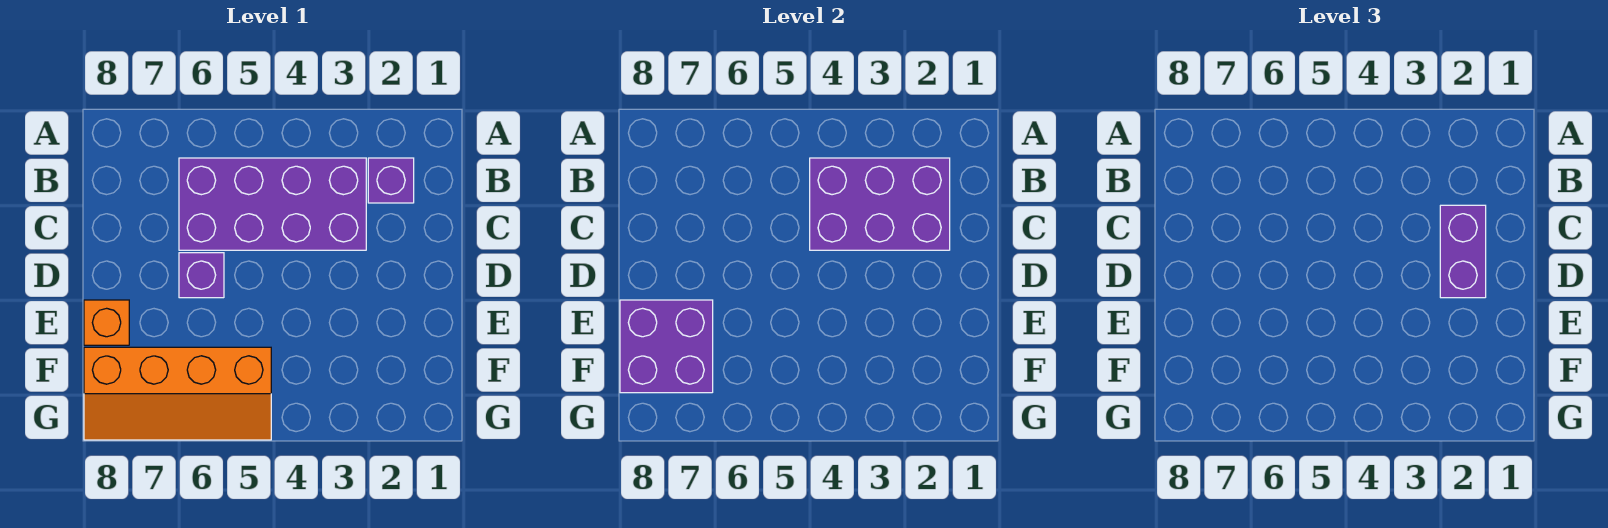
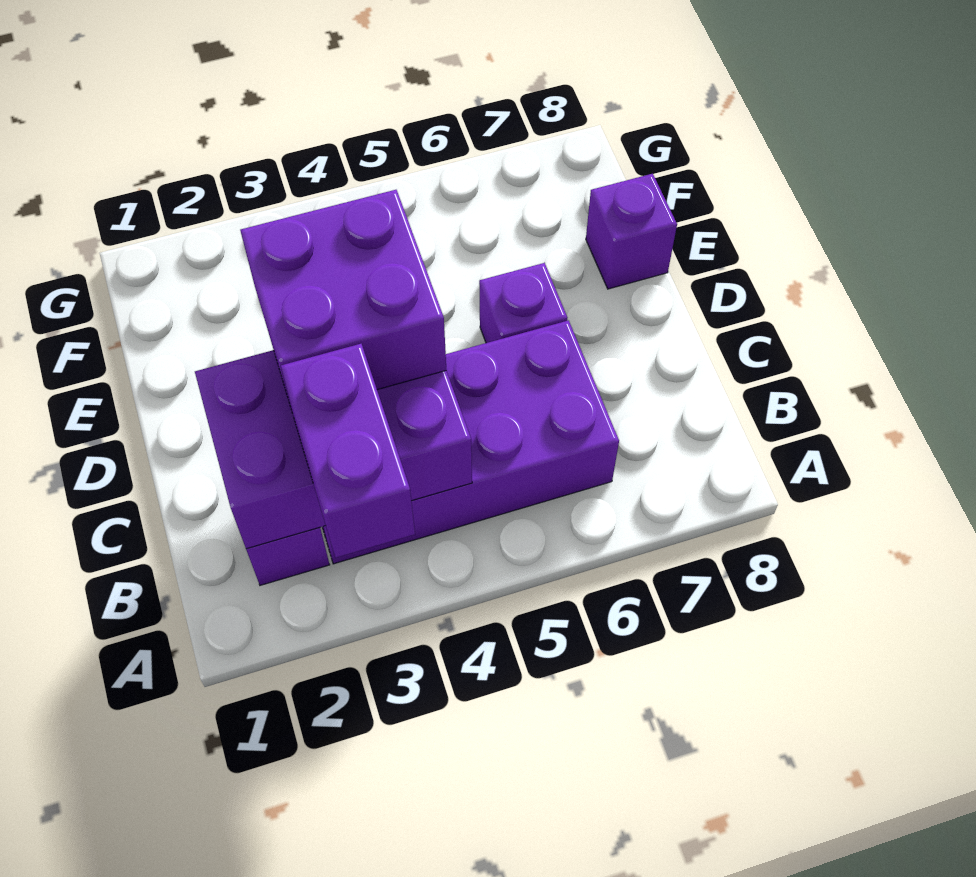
purple brick C2:D2 level 3 -> purple brick A3:B3 level 3
purple brick E7:F8 level 2 -> purple brick C3:D4 level 3
orange brick E8 level 1 -> purple brick E8 level 1
orange slope F5:G8 level 1 top F -> none

